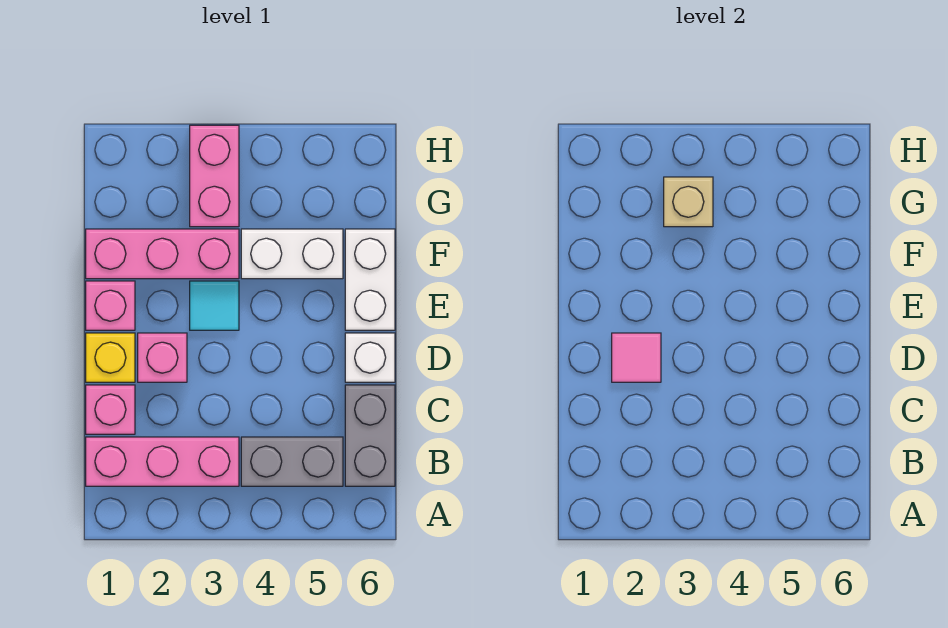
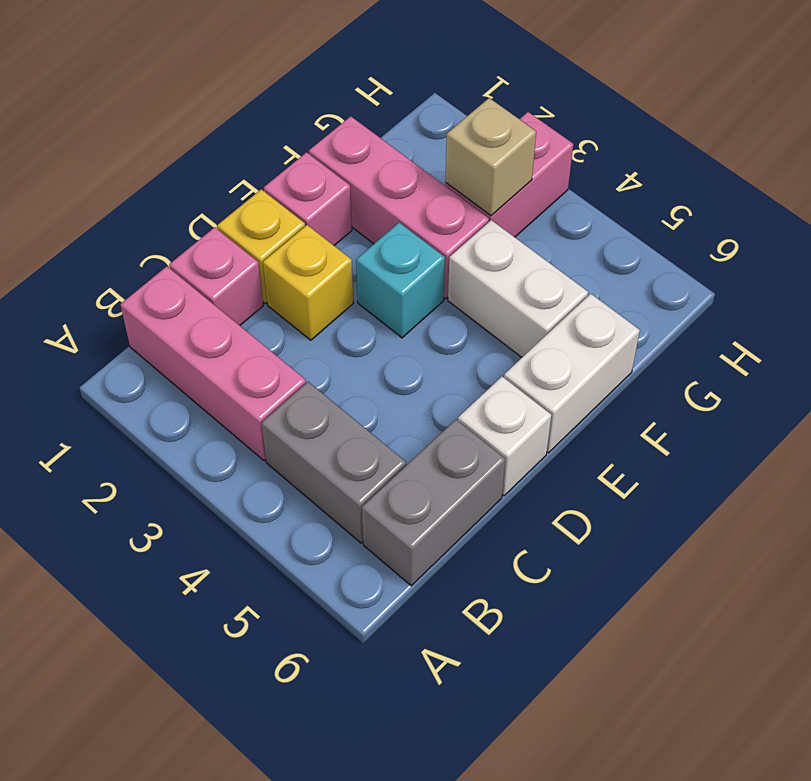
pink brick D2 level 1 -> yellow brick D2 level 1
pink tile D2 level 2 -> none
cyan tile E3 level 1 -> cyan brick E3 level 1

